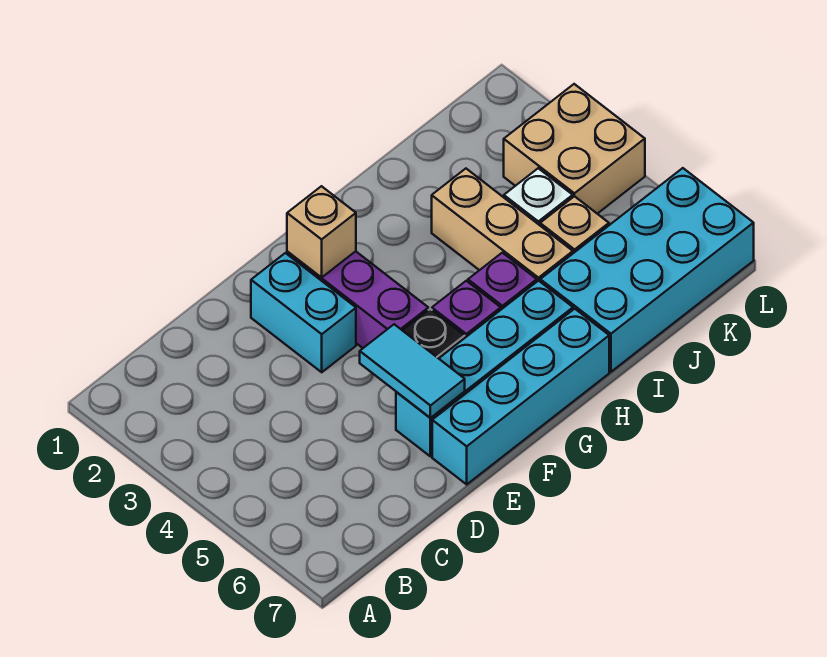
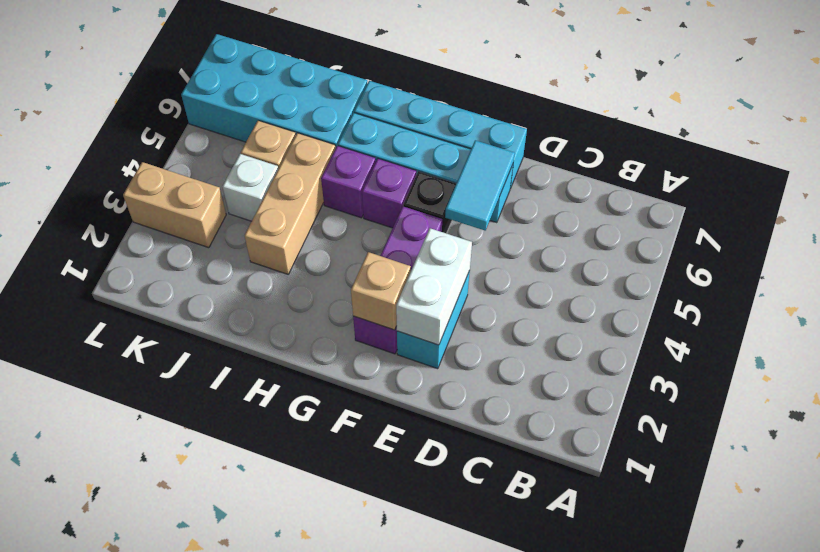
none -> white brick E2:E3 level 2
tan brick K3:L4 level 1 -> tan brick K3:L3 level 1

